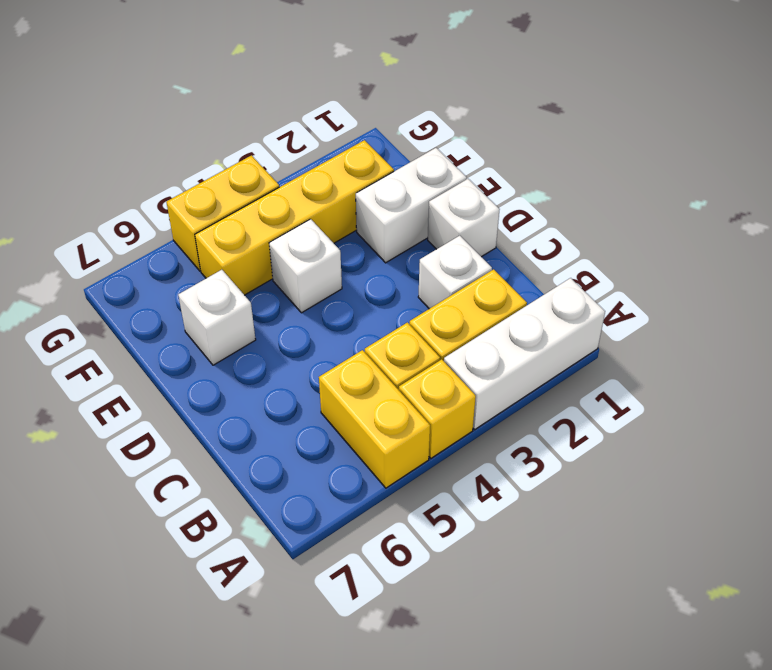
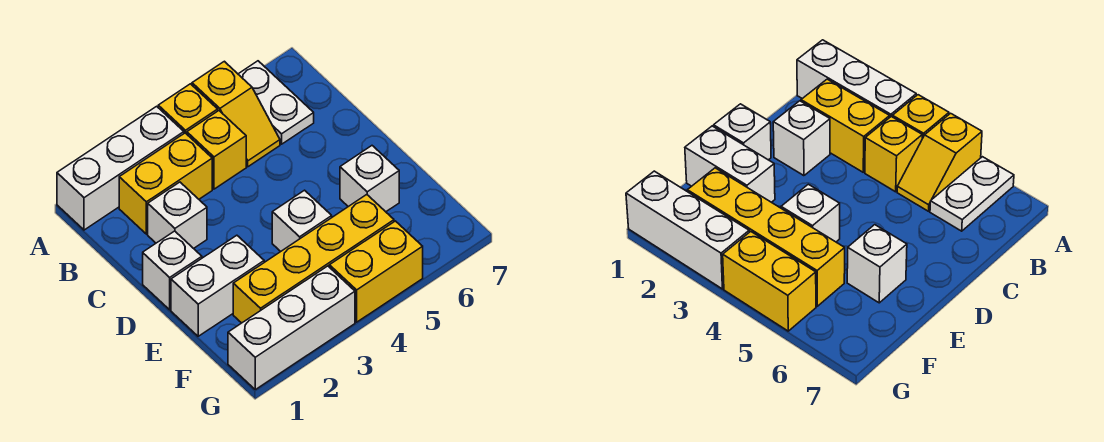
yellow brick A5:B5 level 1 -> yellow slope A5:B5 level 1 top A
none -> white plate A6:B6 level 1
none -> white brick G1:G3 level 1

